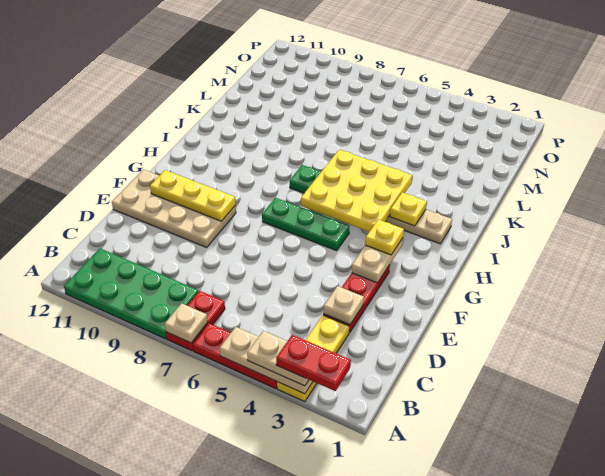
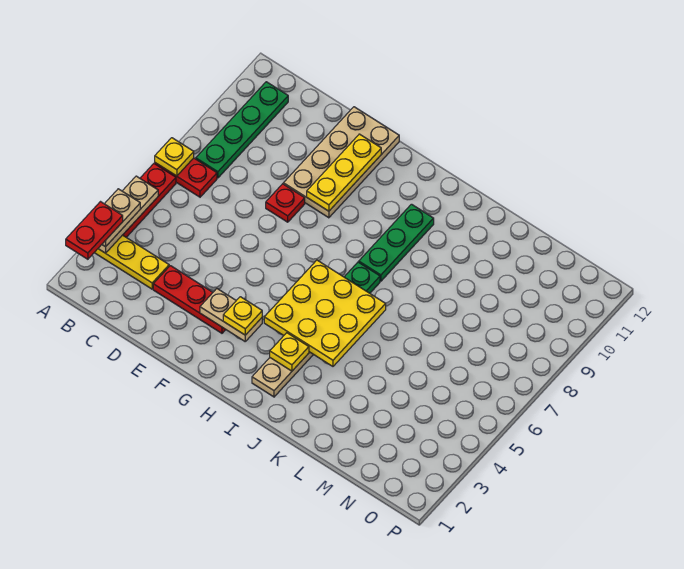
tan plate A7 level 2 -> yellow plate A7 level 2
green plate A8:B11 level 1 -> green plate B8:B11 level 1
tan plate D3 level 2 -> none
none -> red plate E8 level 1
green plate G5:G7 level 1 -> green plate I8:I10 level 1

